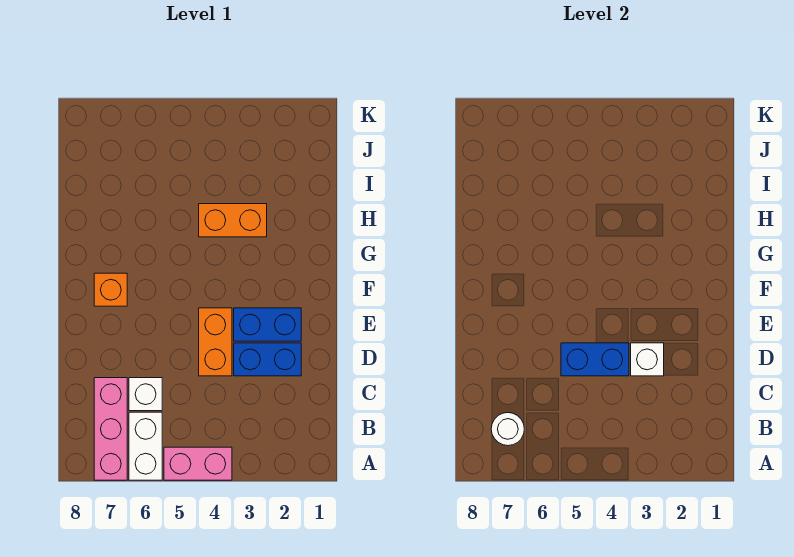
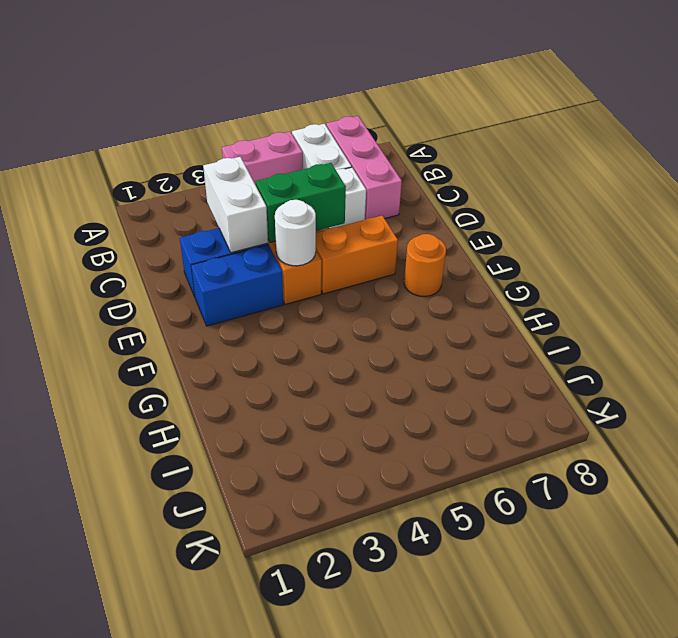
white round brick B7 level 2 -> white round brick E4 level 2
white brick D3 level 2 -> white brick C3:D3 level 2
blue brick D4:D5 level 2 -> green brick D4:D5 level 2
orange brick F7 level 1 -> orange round brick F7 level 1
orange brick H3:H4 level 1 -> orange brick E5:E6 level 1

